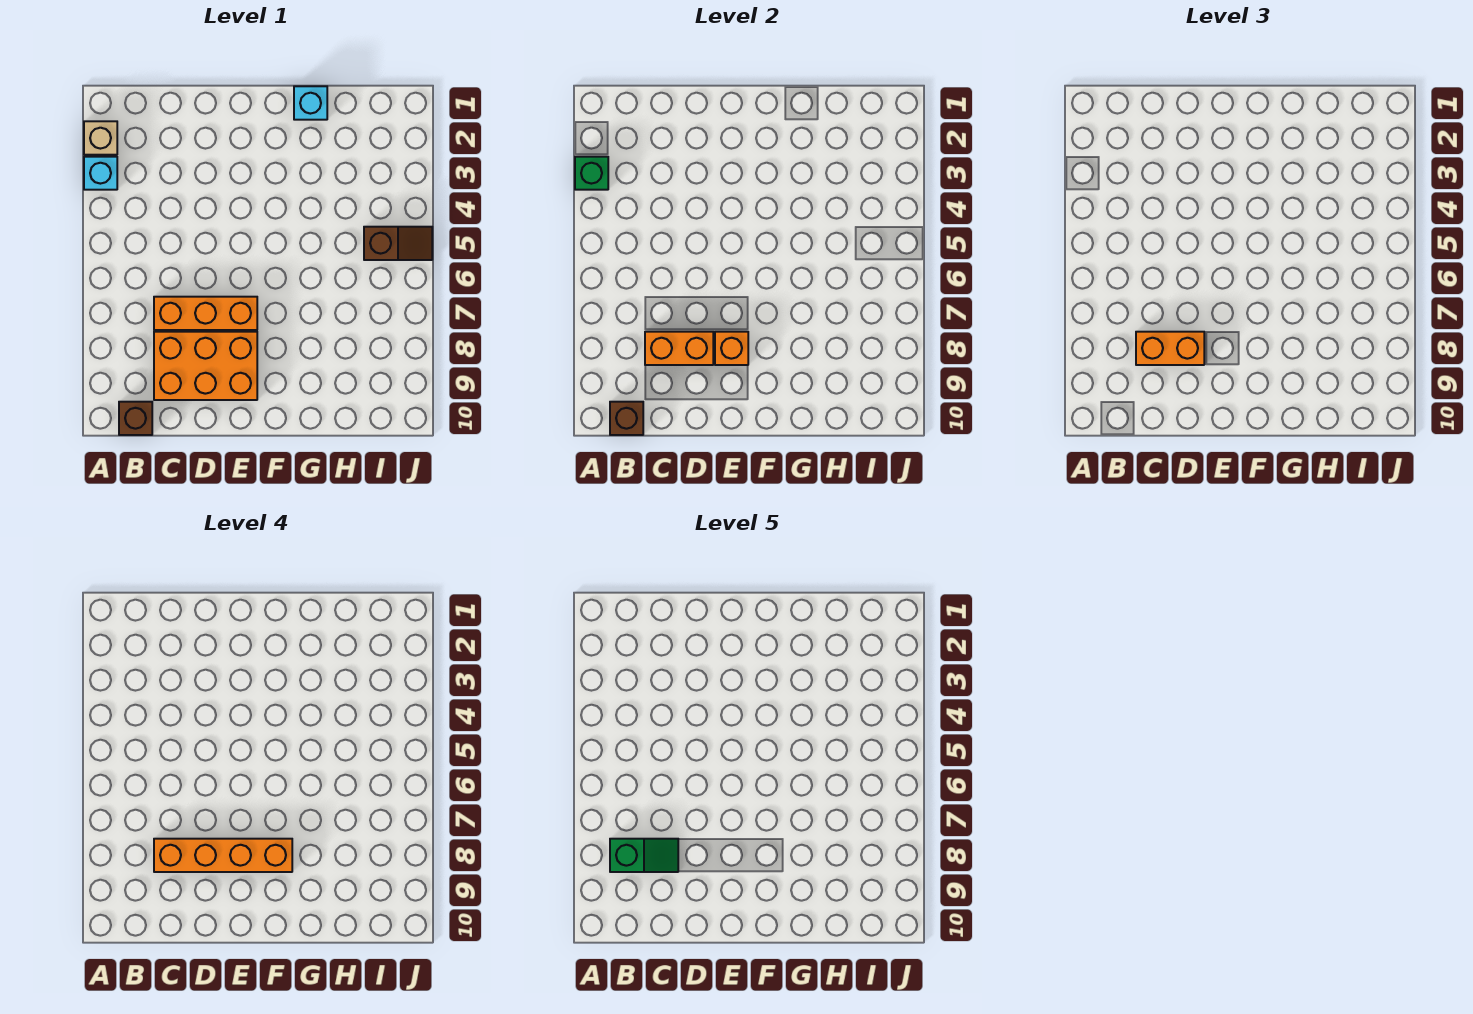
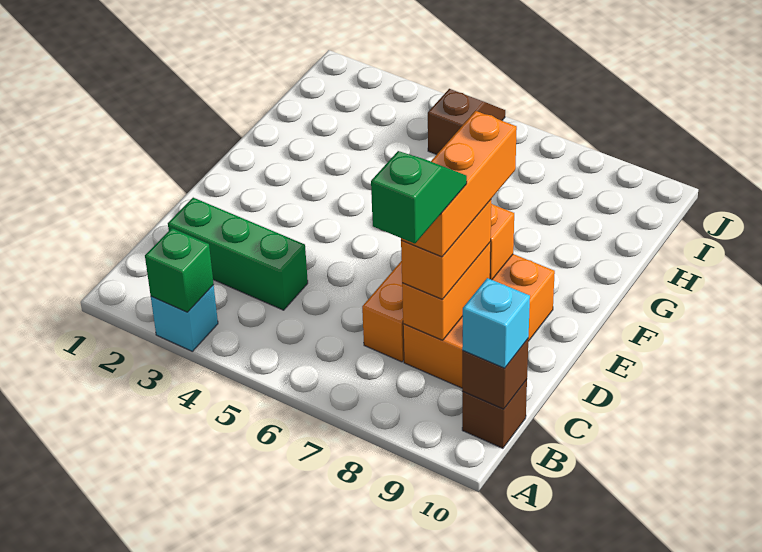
tan brick A2 level 1 -> none
none -> green brick C2:C4 level 1
orange brick C8:F8 level 4 -> orange brick C8:E8 level 4
cyan brick G1 level 1 -> cyan brick B10 level 3

